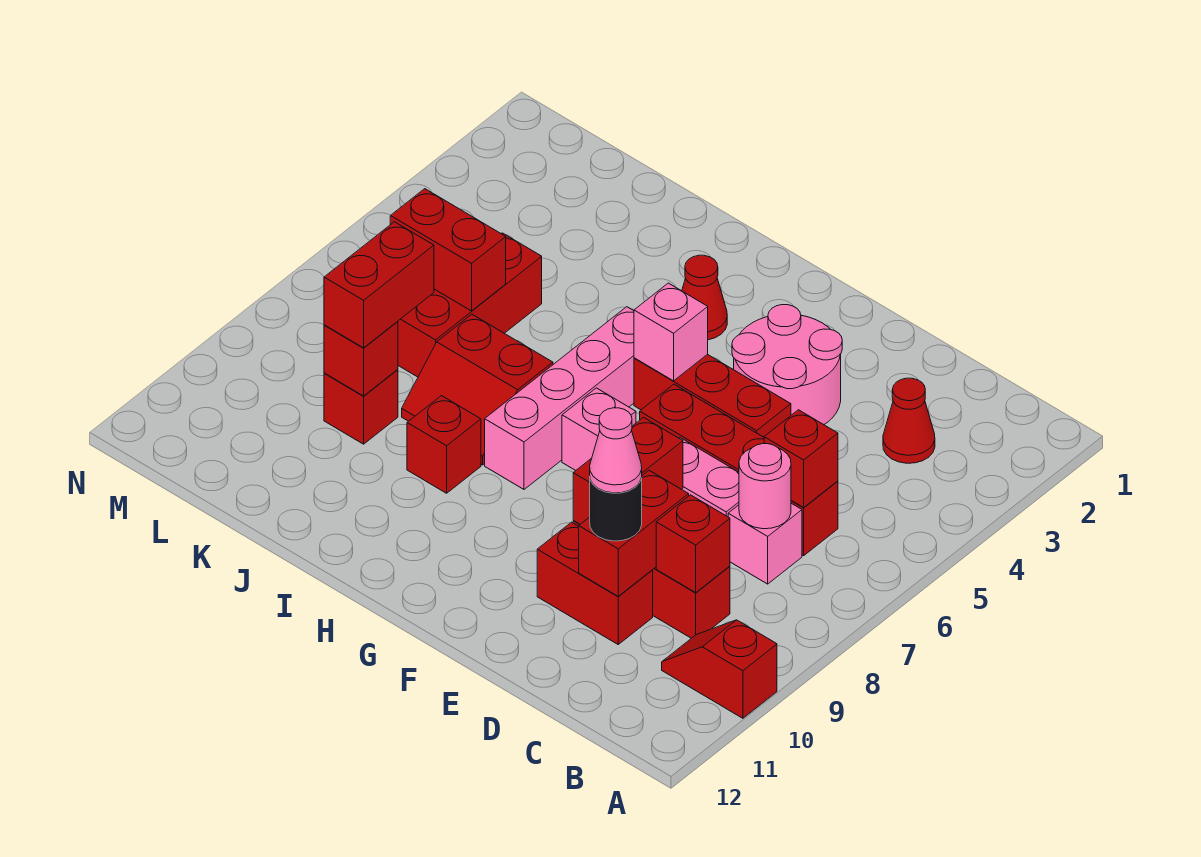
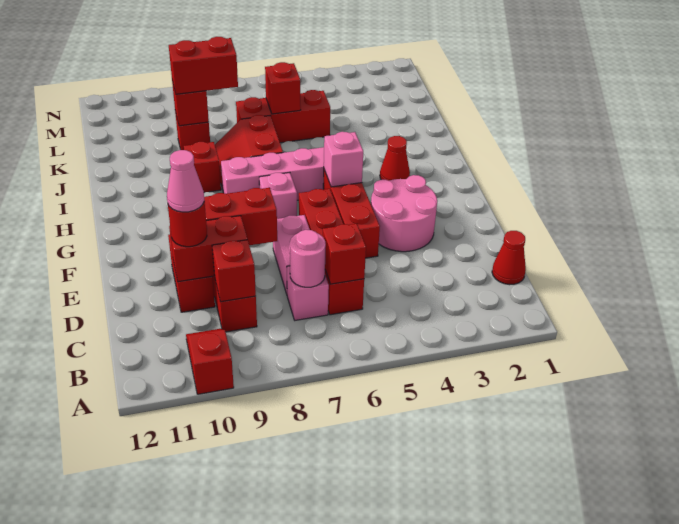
red cone C3 level 1 -> red cone C1 level 1
black round brick D10 level 3 -> red round brick D10 level 3
red brick K6:L6 level 2 -> red brick K6 level 2

